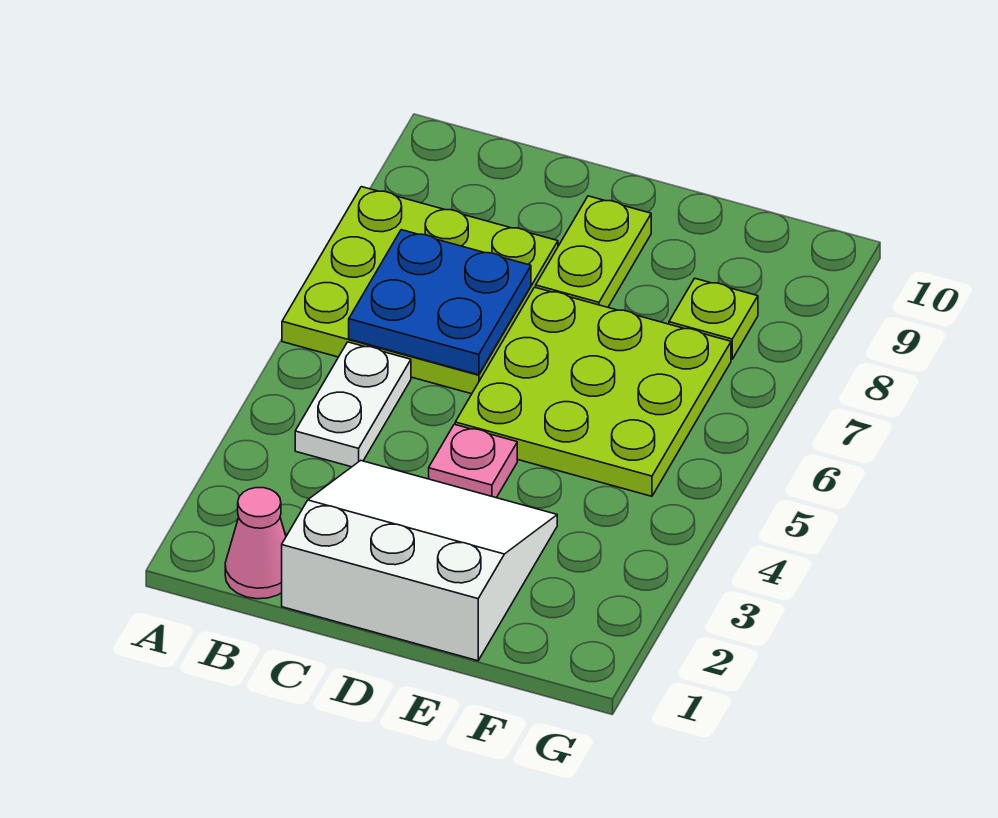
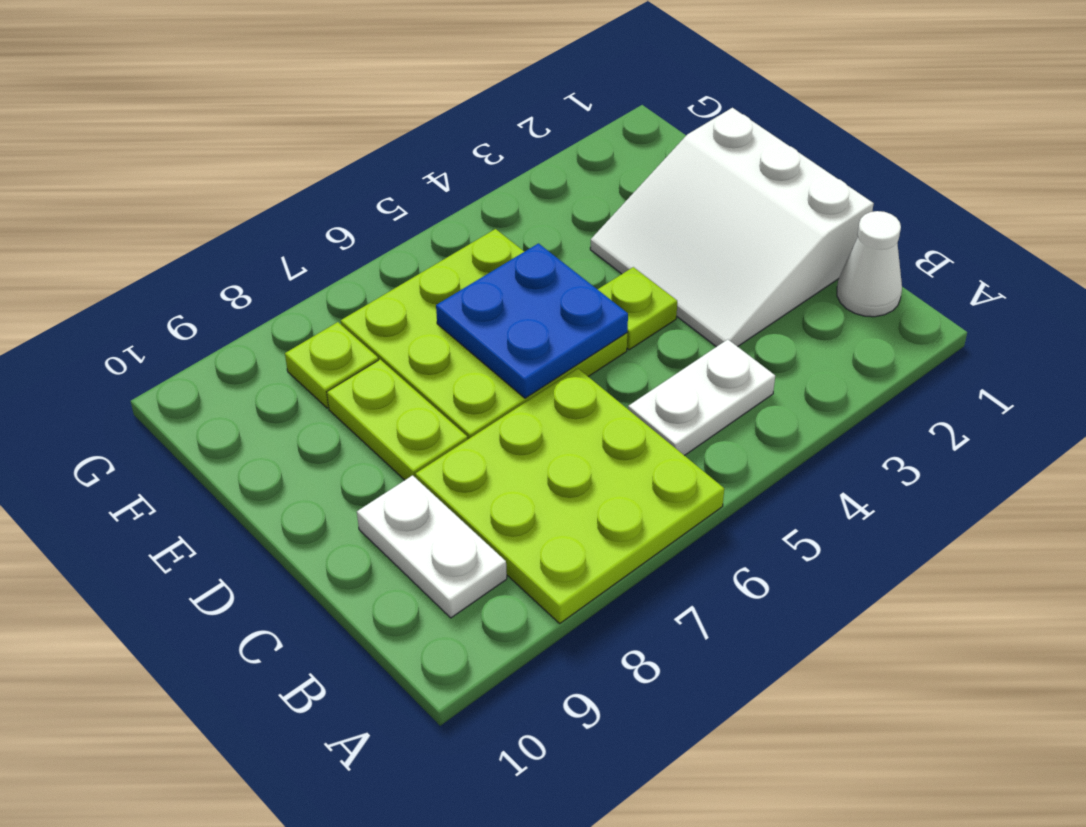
pink cone B1 level 1 -> white cone B1 level 1
blue plate B6:C7 level 2 -> blue plate D5:E6 level 2
none -> white plate B9:C9 level 1
pink plate D4 level 1 -> lime plate D4 level 1
lime plate D8:D9 level 1 -> lime plate D8:E8 level 1

